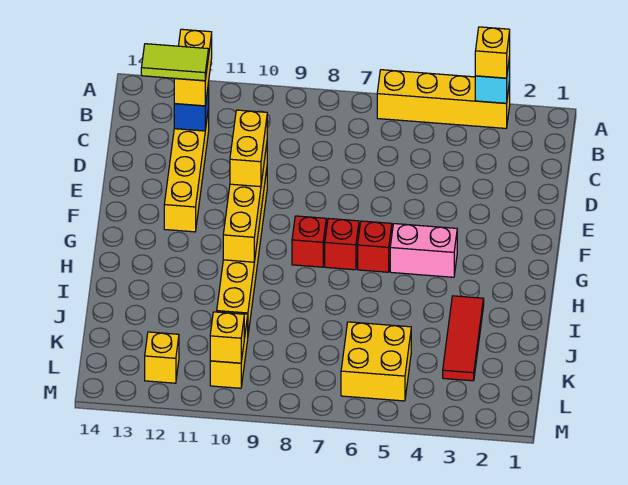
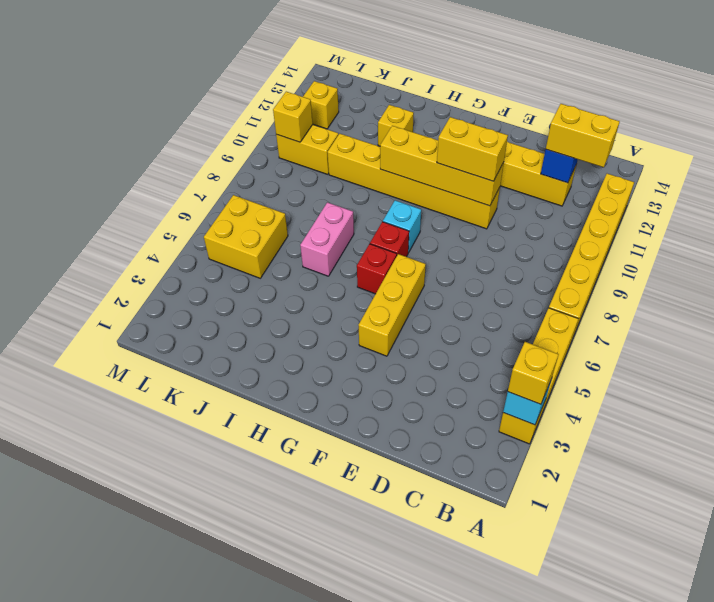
none -> yellow brick A7:A12 level 1
lime tile C12:C13 level 4 -> none
none -> yellow brick F4:F6 level 1
pink brick G4:G5 level 1 -> pink brick I6:I7 level 1
red brick G8 level 1 -> cyan brick G8 level 1
red tile I3:K3 level 1 -> none
none -> yellow brick I12 level 1

